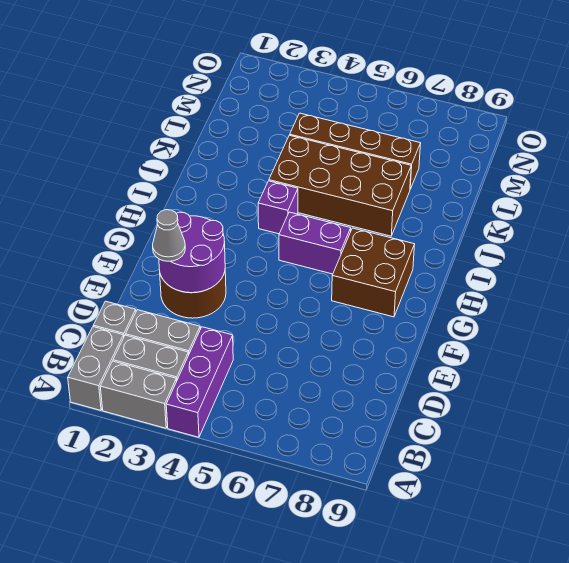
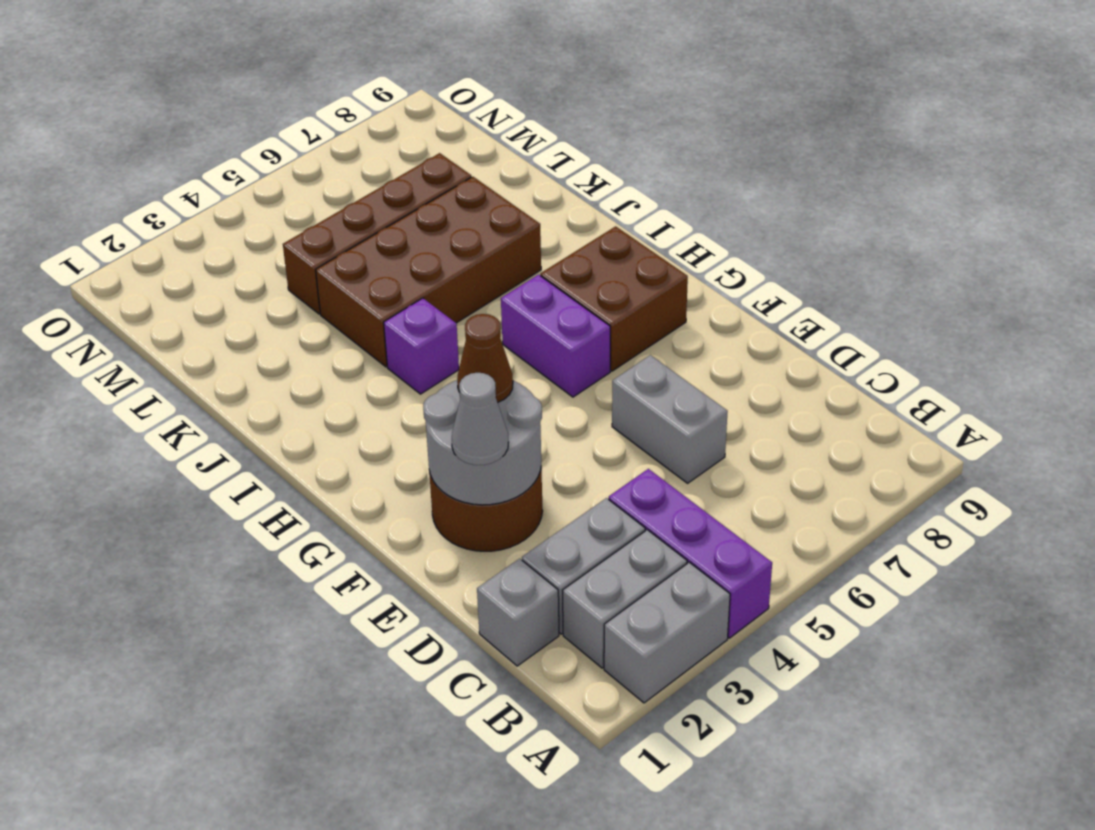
grey brick A1:B1 level 1 -> grey brick D6:E6 level 1
purple round brick E2:F3 level 2 -> grey round brick E2:F3 level 2
none -> brown cone F3 level 3
purple brick H5:H6 level 1 -> purple brick G6:H6 level 1

